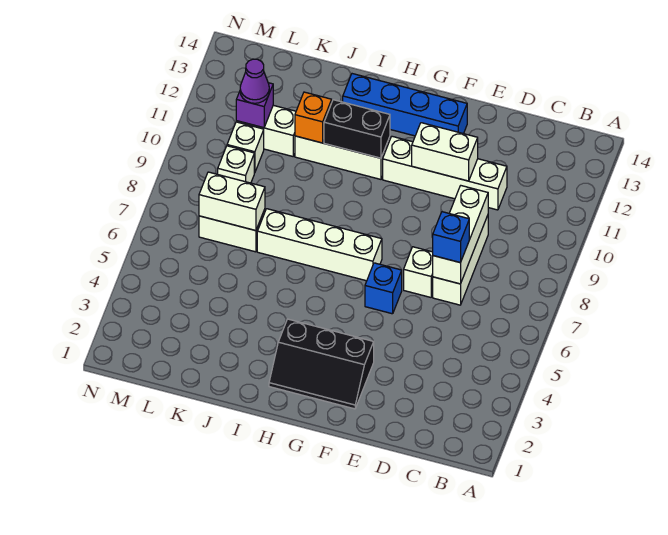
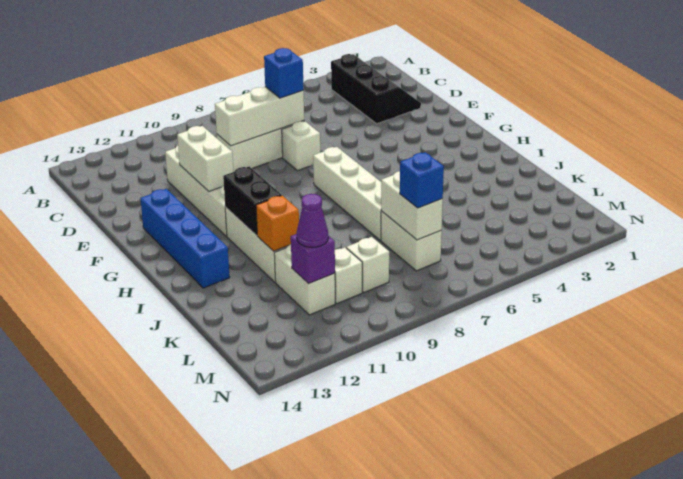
black slope F2:H3 level 1 top 3 -> black slope B2:D3 level 1 top 3
blue brick F6 level 1 -> blue brick L7 level 3

